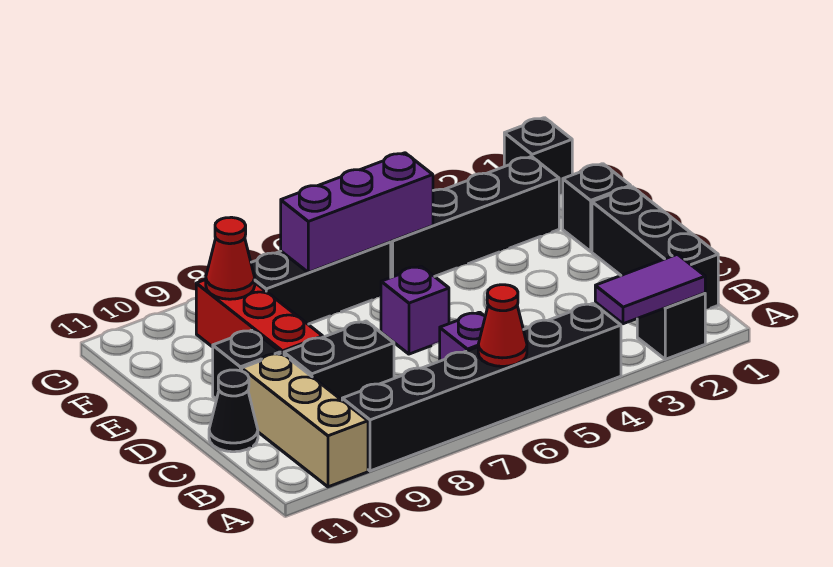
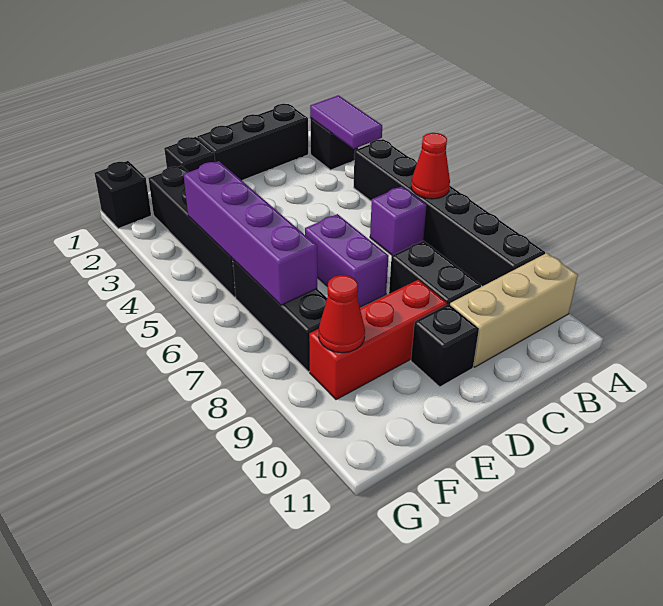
black cone C11 level 1 -> none
purple brick D6 level 1 -> purple brick D6:D7 level 1
purple brick F5:F7 level 2 -> purple brick F4:F7 level 2

